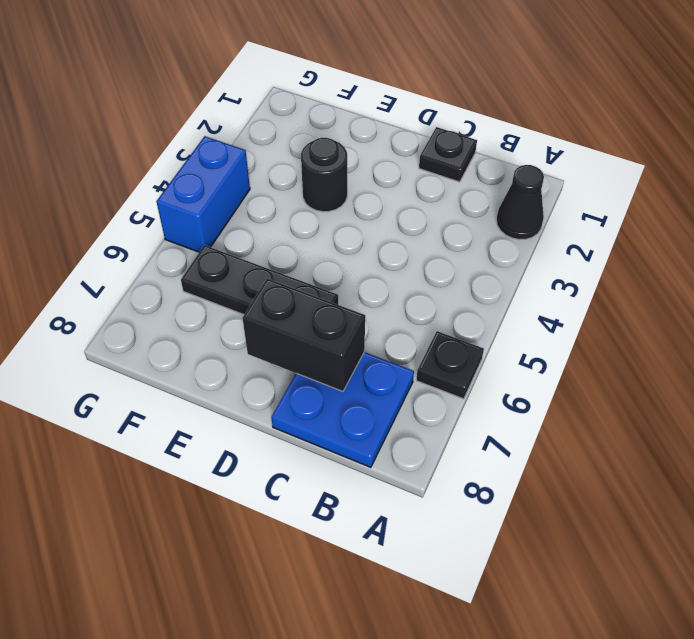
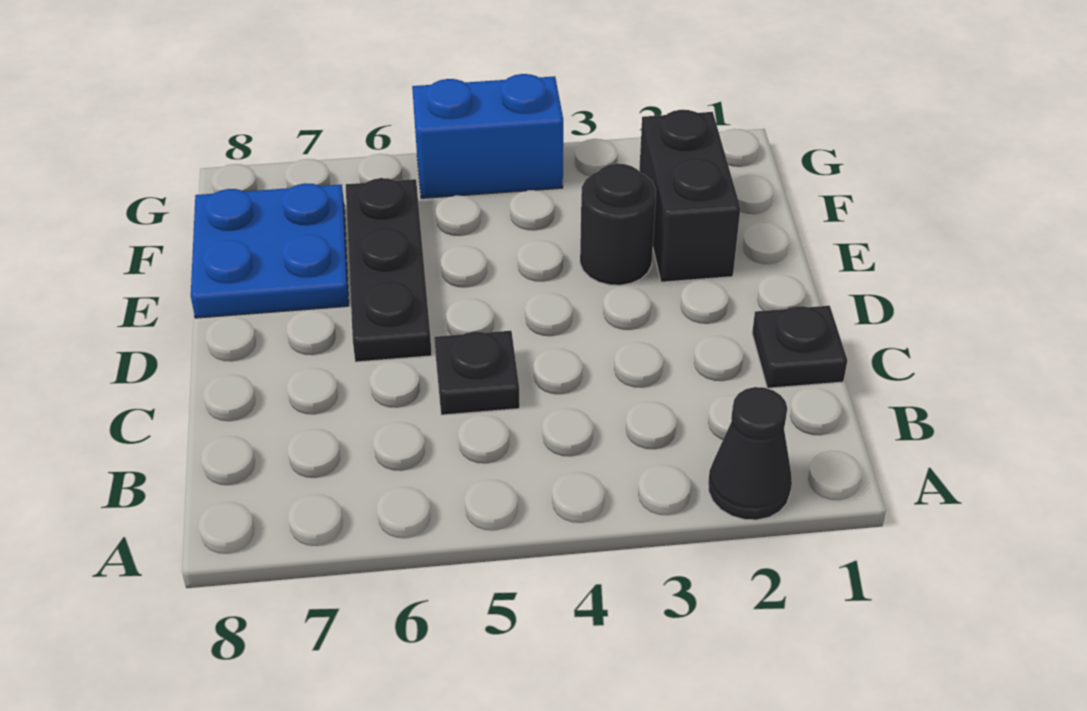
black plate A6 level 1 -> black plate C5 level 1
blue plate B7:C8 level 1 -> blue plate E7:F8 level 1
black brick C7:D7 level 2 -> black brick E2:F2 level 1

